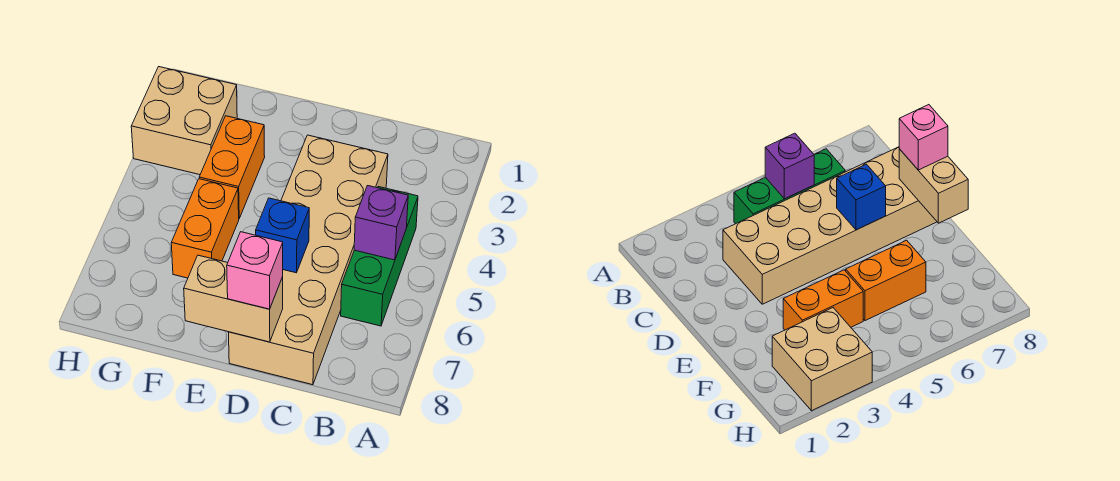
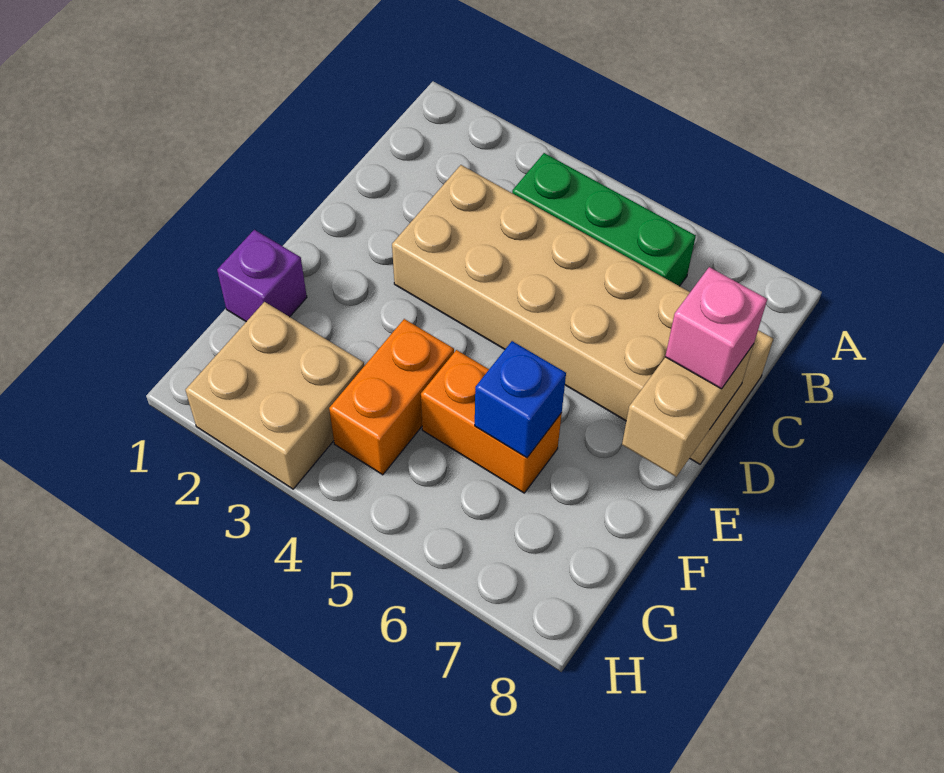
purple brick B5 level 2 -> purple brick F1 level 1
blue brick D6 level 2 -> blue brick F6 level 2
orange brick F3:F4 level 1 -> orange brick F4:G4 level 1

